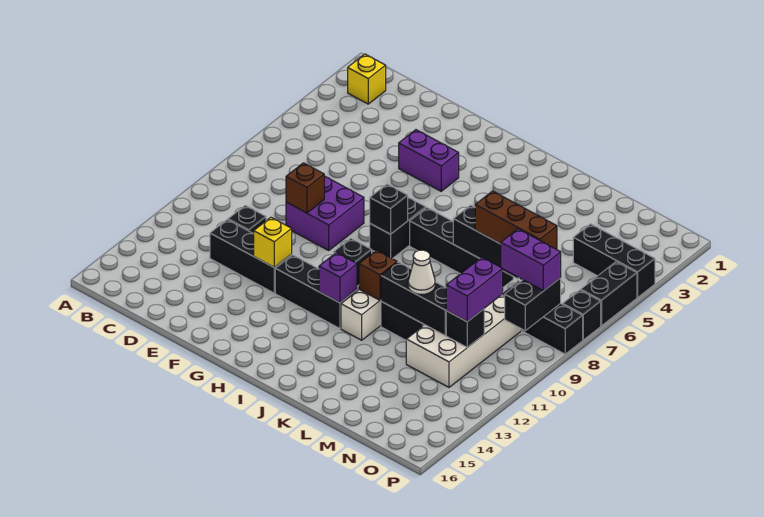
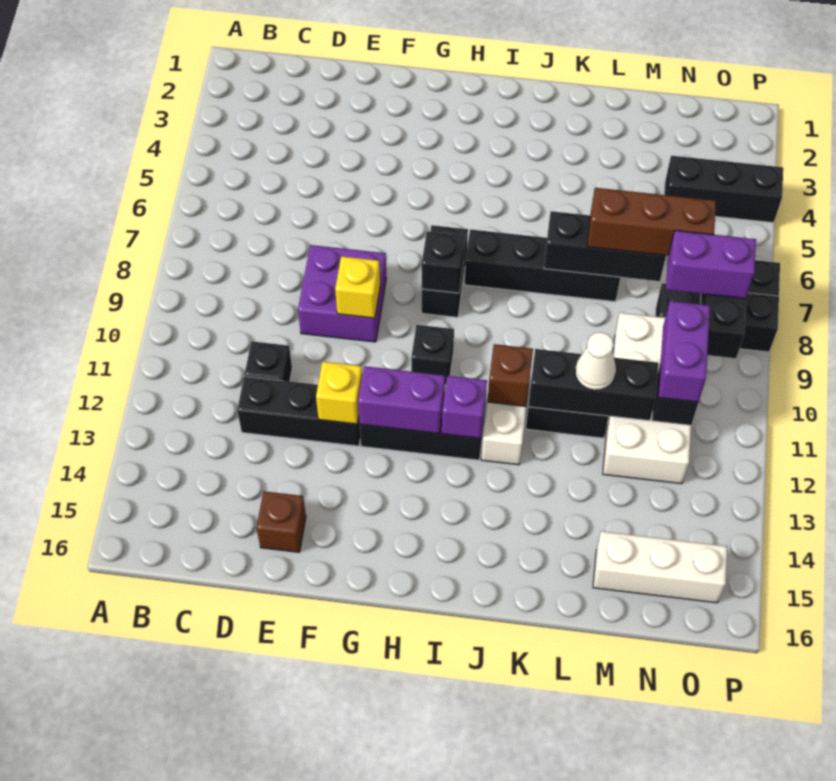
yellow brick B2 level 1 -> yellow brick F9 level 2
brown brick E9 level 2 -> brown brick E15 level 1
purple brick F4:G4 level 1 -> purple brick G12:H12 level 2
none -> white brick M15:O15 level 1
black brick P5:P6 level 1 -> none

